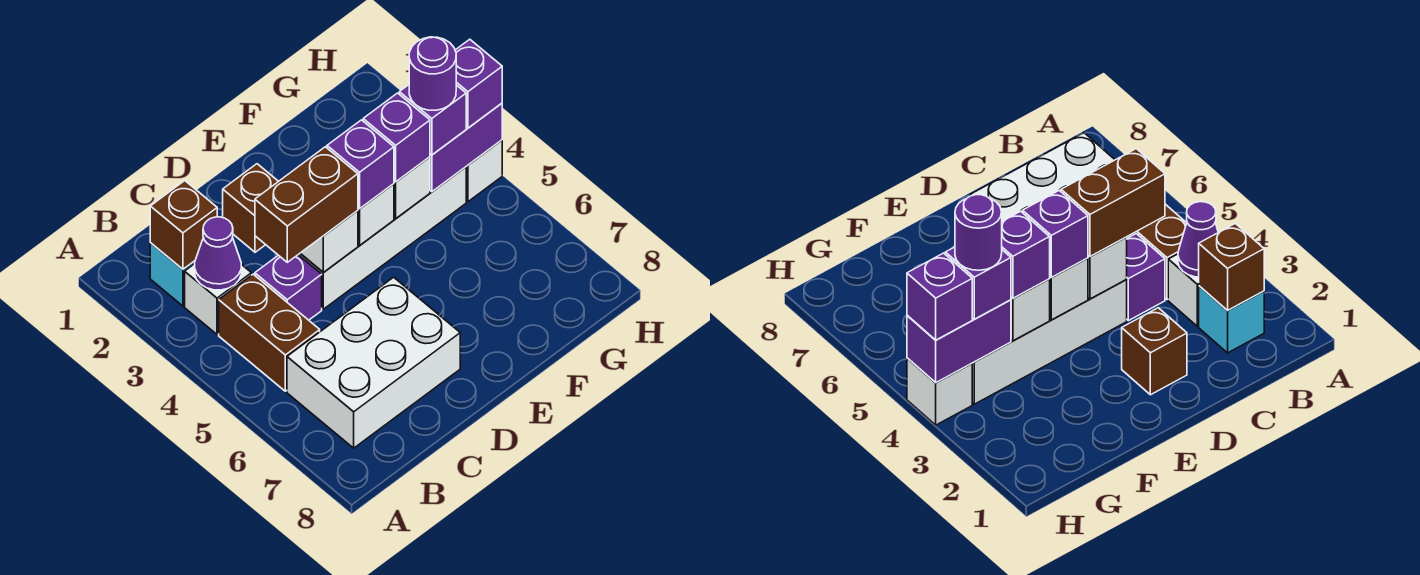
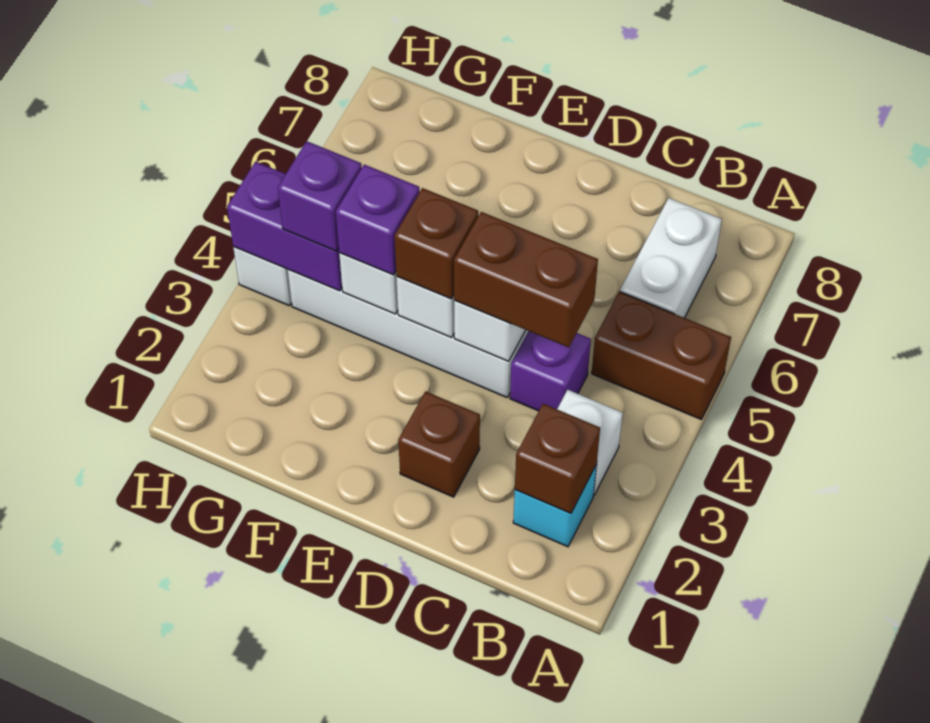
purple cone B3 level 2 -> none
brown brick B4:B5 level 1 -> brown brick A5:B5 level 1
white brick B6:D7 level 1 -> white brick B6:B7 level 1
purple brick E4 level 3 -> brown brick E4 level 3
purple round brick G4 level 4 -> none
purple brick H4 level 3 -> none

